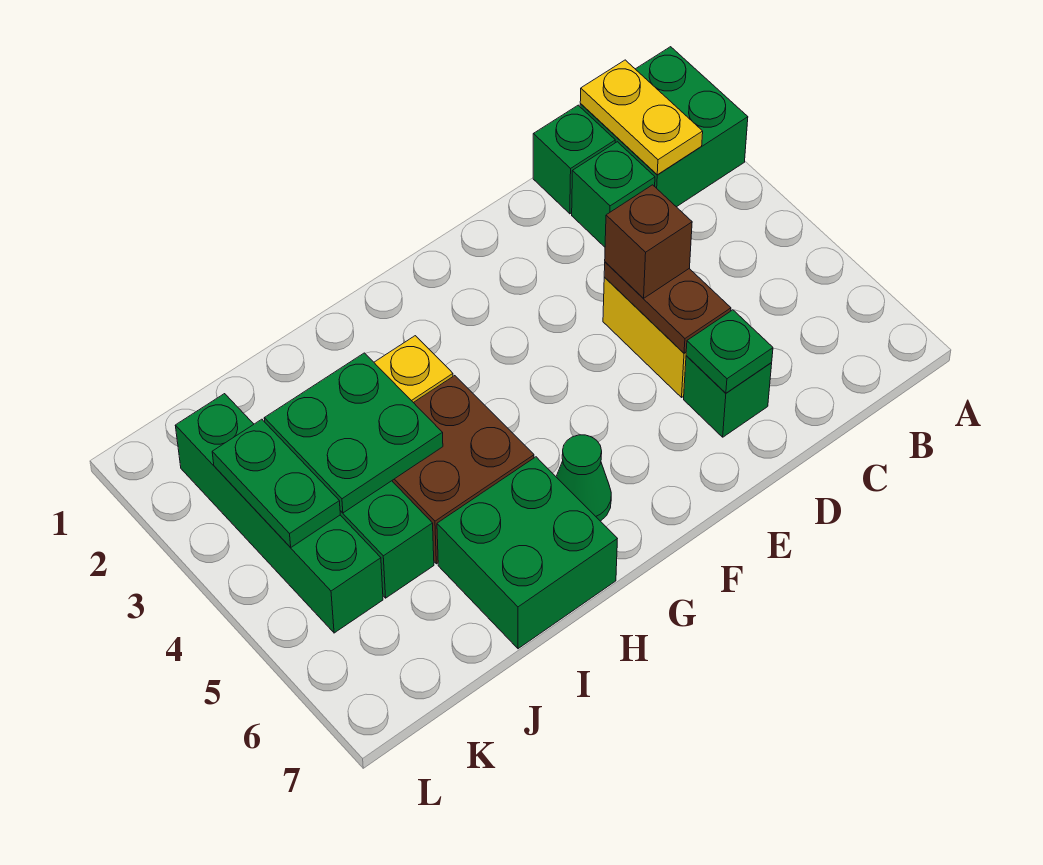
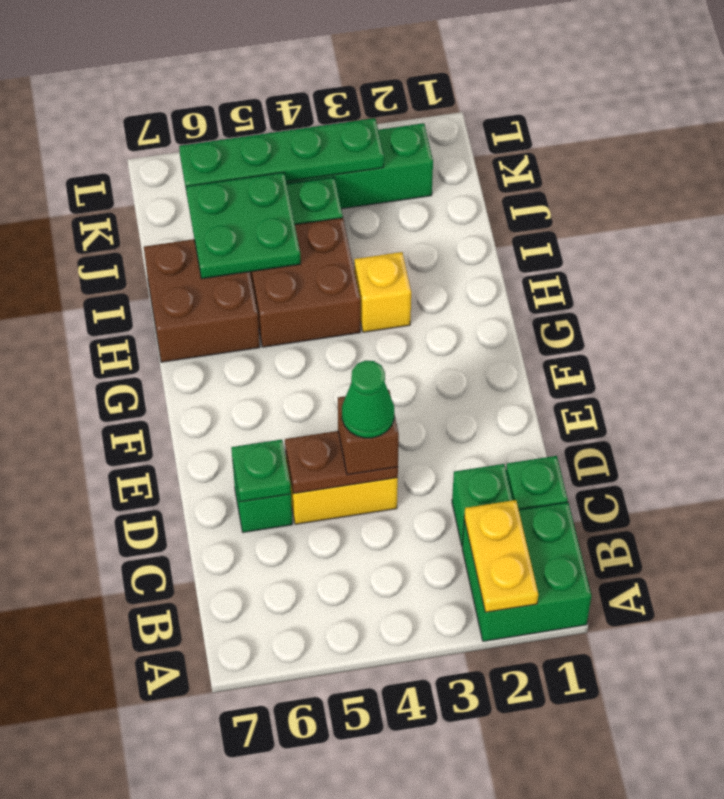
yellow plate B1:B2 level 2 -> yellow plate A2:B2 level 2
green cone G6 level 1 -> green cone D4 level 4
green brick H6:I7 level 1 -> brown brick H6:I7 level 1
green plate I3:J4 level 2 -> green plate I5:J6 level 2
green plate K3:K4 level 2 -> green plate K3:K6 level 2

